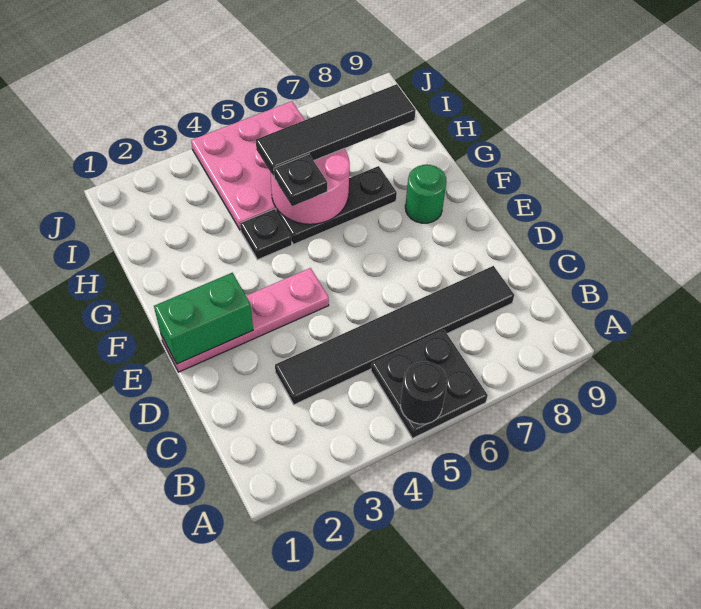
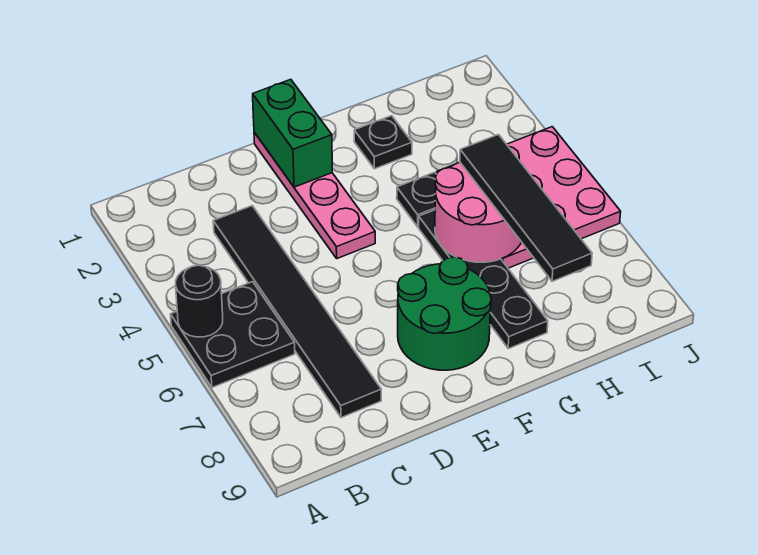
green round brick F8 level 1 -> green round brick E7:F8 level 1
black plate G5:G7 level 1 -> black plate G5:G8 level 1
black plate G5 level 3 -> black plate G2 level 1

